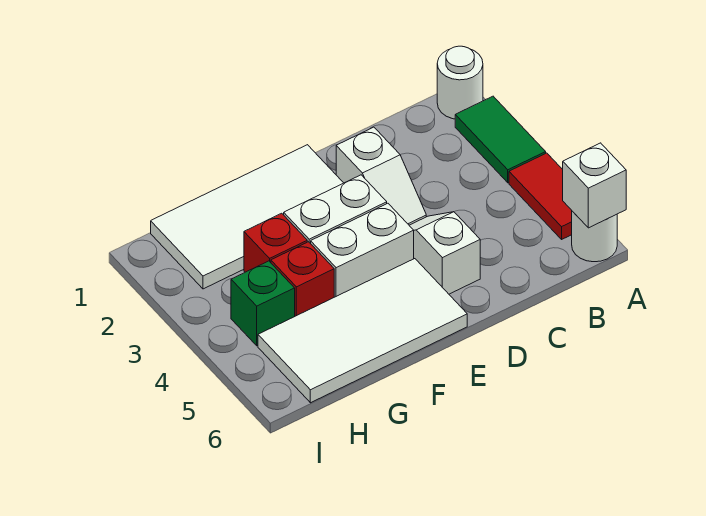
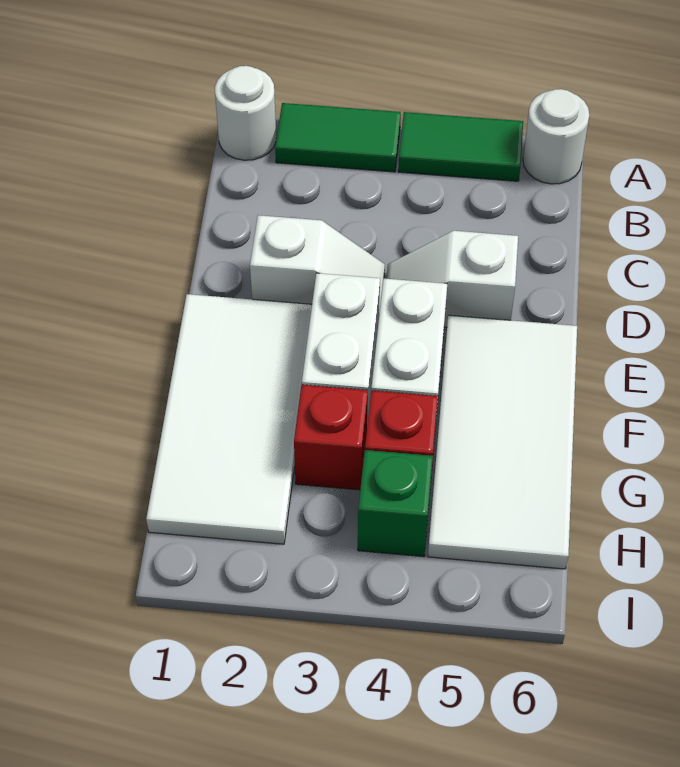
red tile A4:A5 level 1 -> green tile A4:A5 level 1
white brick A6 level 2 -> none

